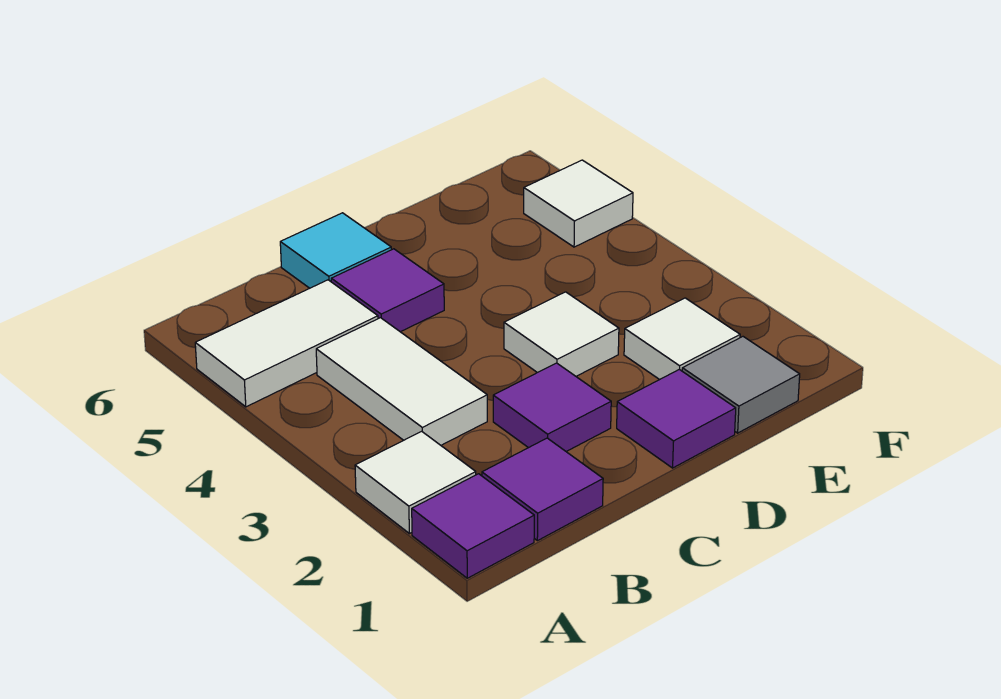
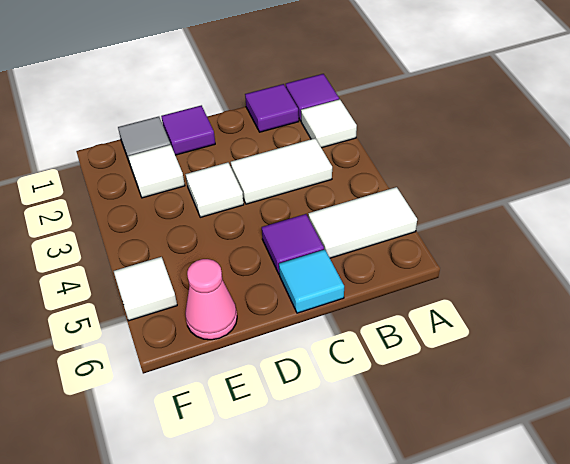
white tile B3:B4 level 1 -> white tile B3:C3 level 1
purple tile C2 level 1 -> none
none -> pink cone E6 level 1

